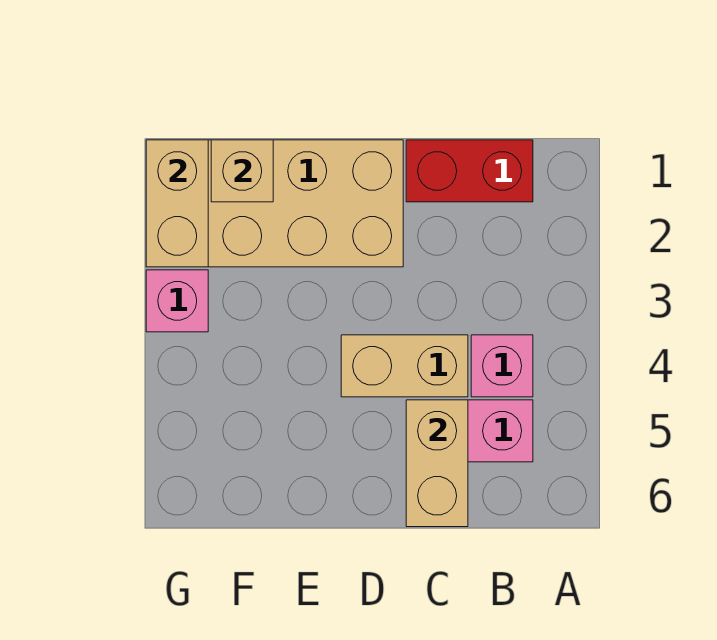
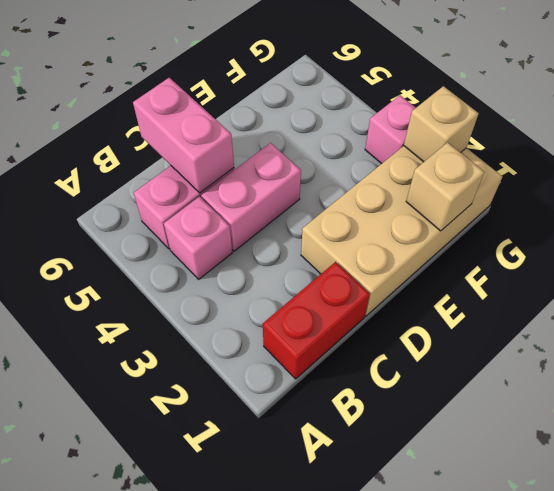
tan brick C4:D4 level 1 -> pink brick C4:D4 level 1
tan brick C5:C6 level 2 -> pink brick C5:C6 level 2
tan brick G1:G2 level 2 -> tan brick G2 level 2

